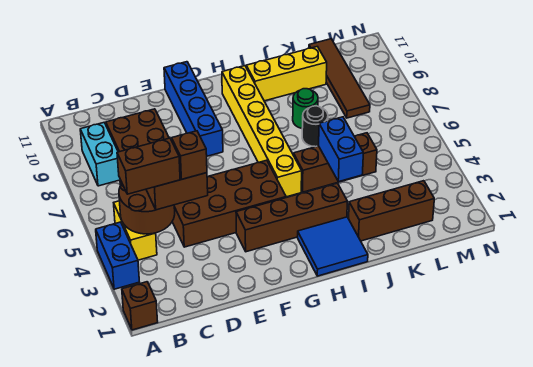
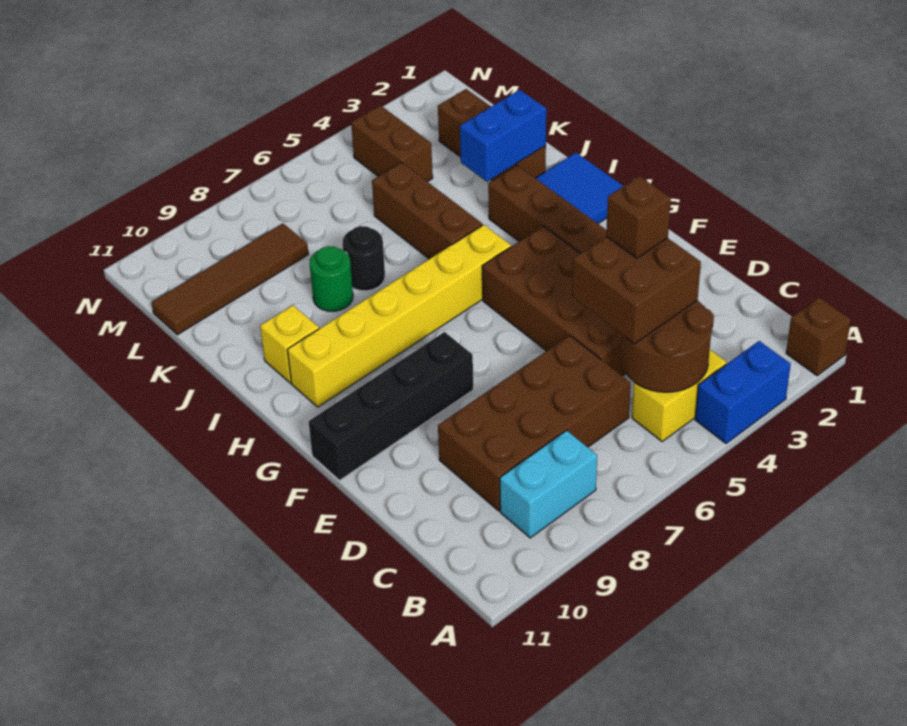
brown brick B4:C4 level 4 -> brown brick L4:M4 level 1
blue brick F8:F11 level 1 -> black brick F8:F11 level 1
yellow brick I10:K10 level 1 -> yellow brick I10 level 1
blue brick J4:J5 level 2 -> blue brick J2:J3 level 2

